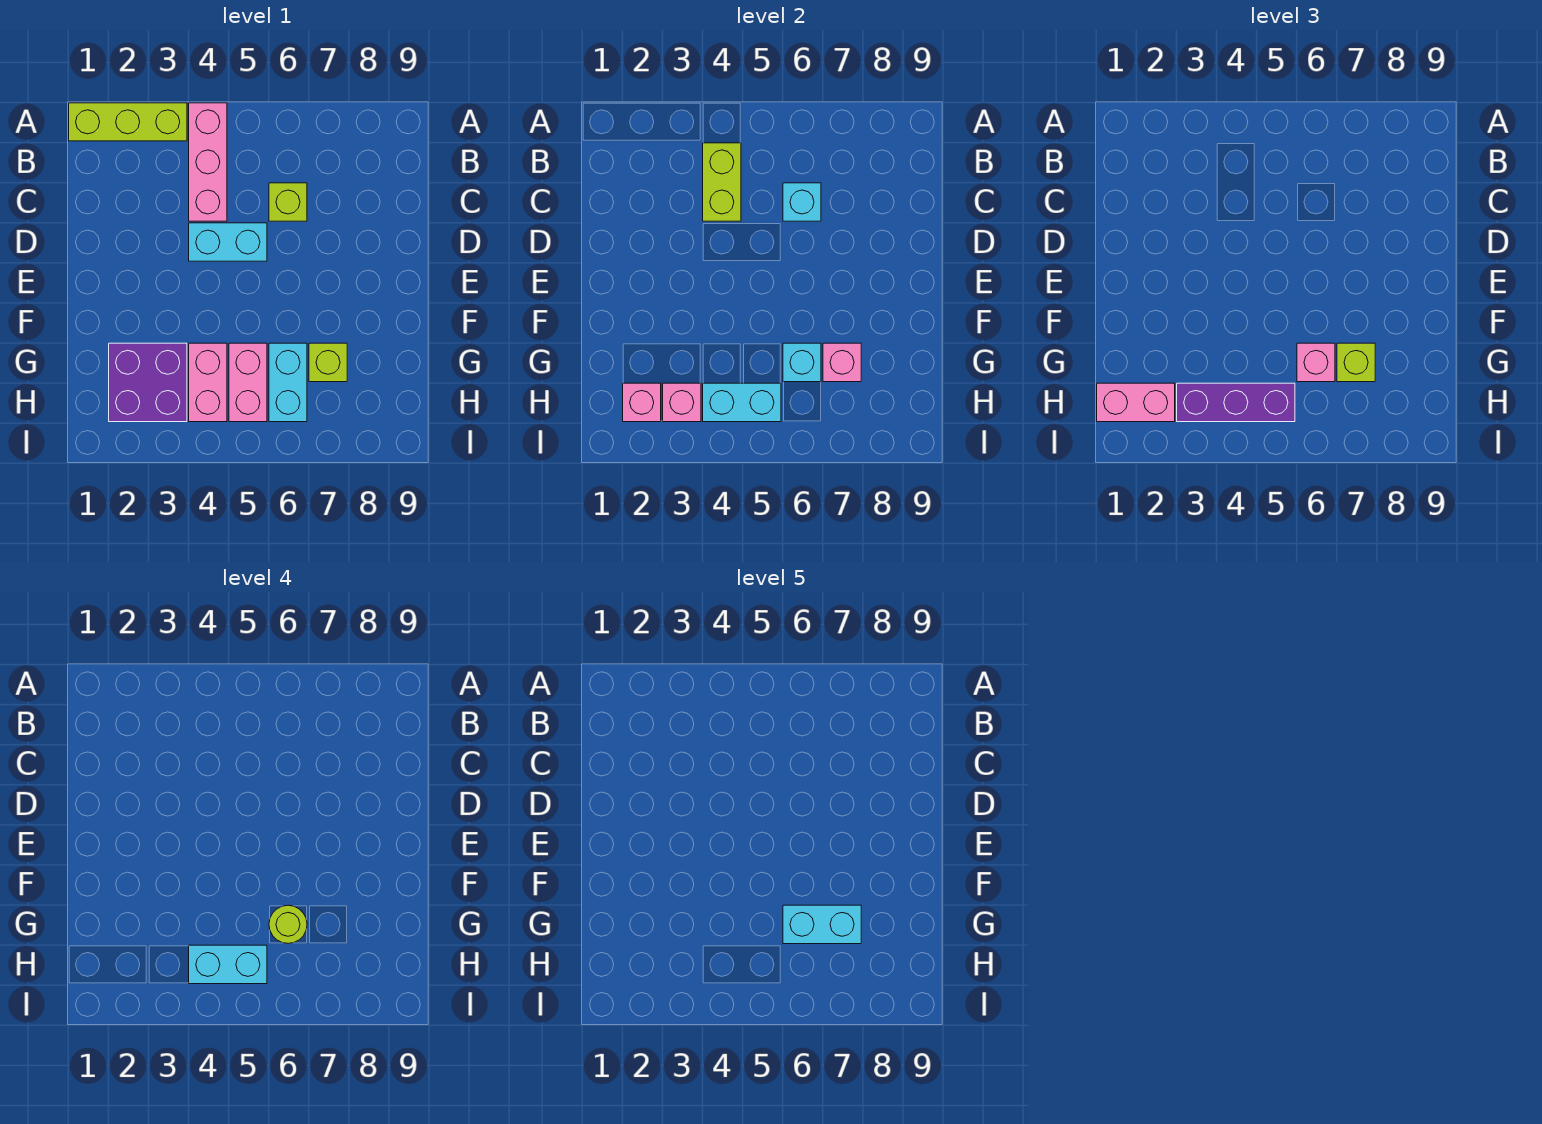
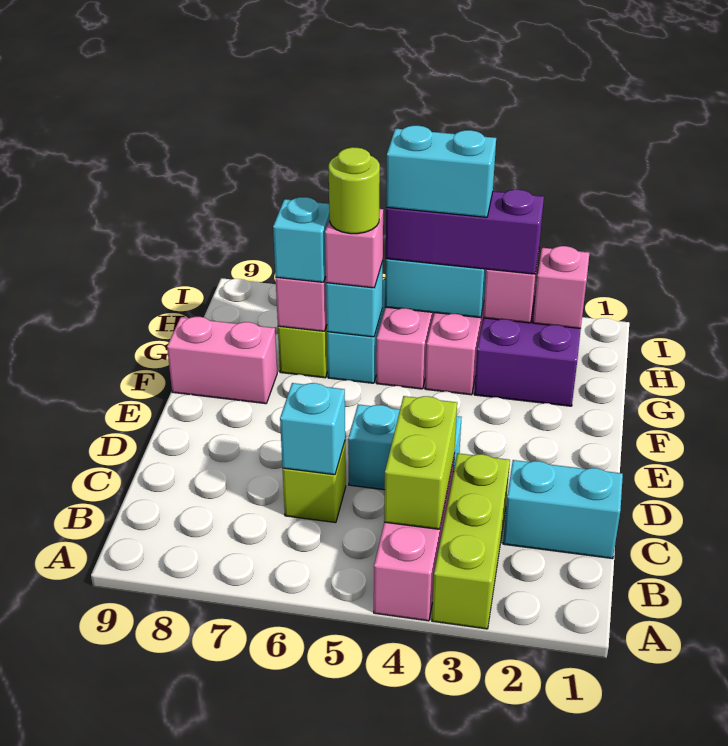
lime brick A1:A3 level 1 -> lime brick A3:C3 level 1
cyan brick G6:G7 level 5 -> cyan brick C1:C2 level 1
lime brick G7 level 3 -> cyan brick G7 level 3
pink brick H1:H2 level 3 -> pink brick F8:F9 level 1

